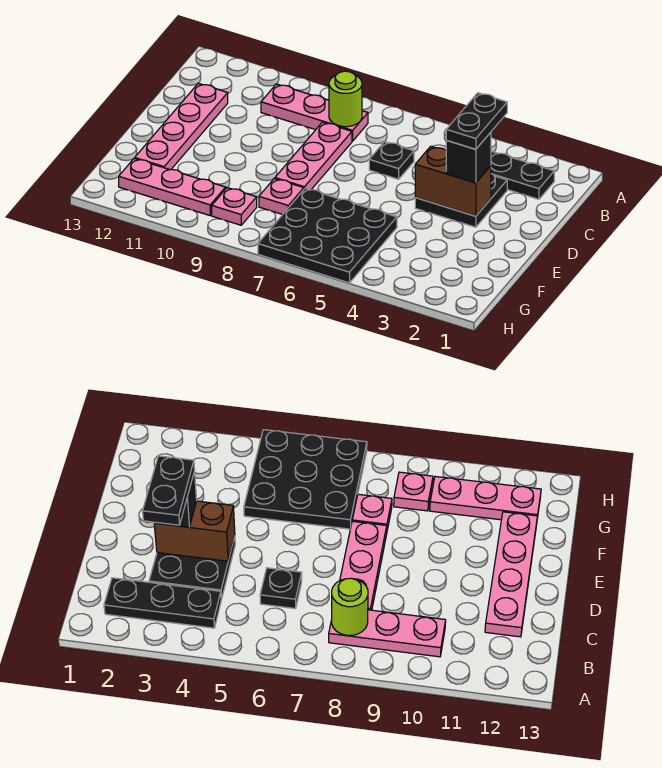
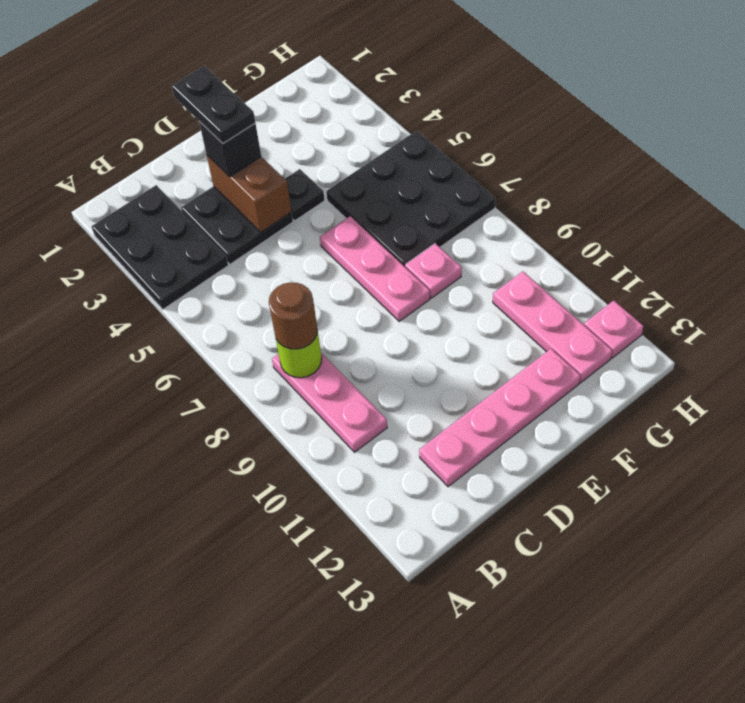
black plate B2:B4 level 1 -> black plate A2:B4 level 1
none -> brown round brick B8 level 3
black plate C3:D3 level 4 -> black plate D2:D3 level 4
black plate C6 level 1 -> black plate E4 level 1
pink plate C8:E8 level 1 -> pink plate E6:E8 level 1
pink plate G9 level 1 -> pink plate H12 level 1

